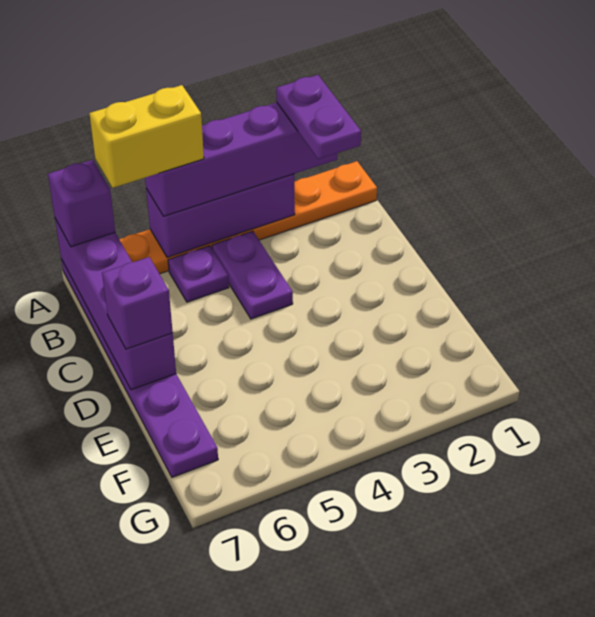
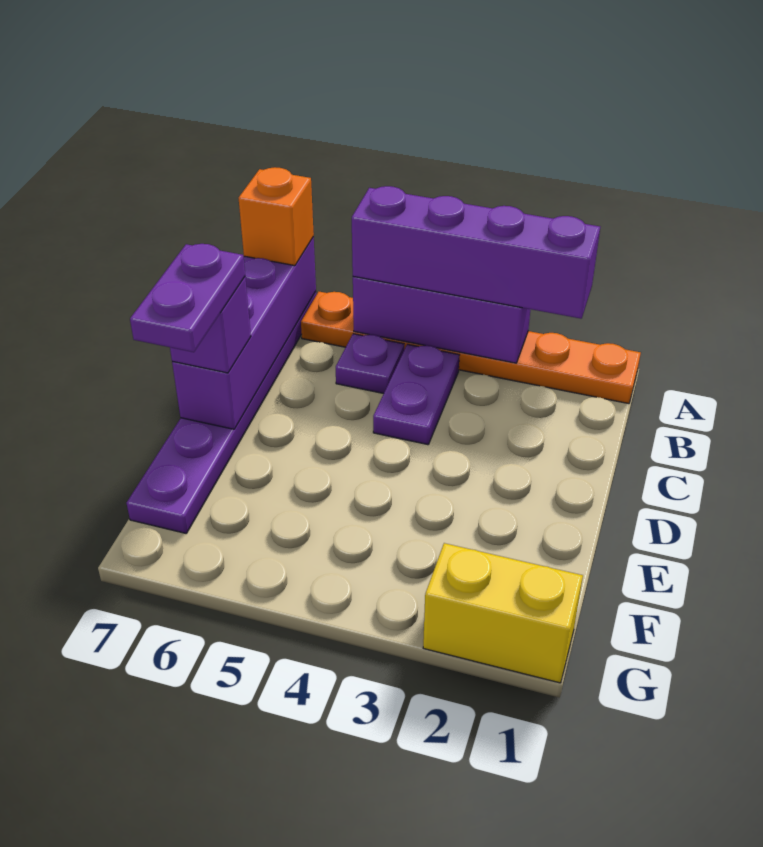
purple plate A2:B2 level 4 -> purple plate D7:E7 level 4
yellow brick A5:A6 level 4 -> yellow brick G1:G2 level 1
purple brick A7 level 3 -> orange brick A7 level 3

